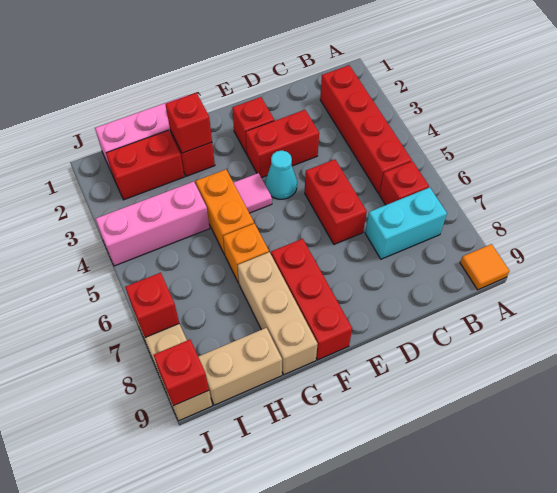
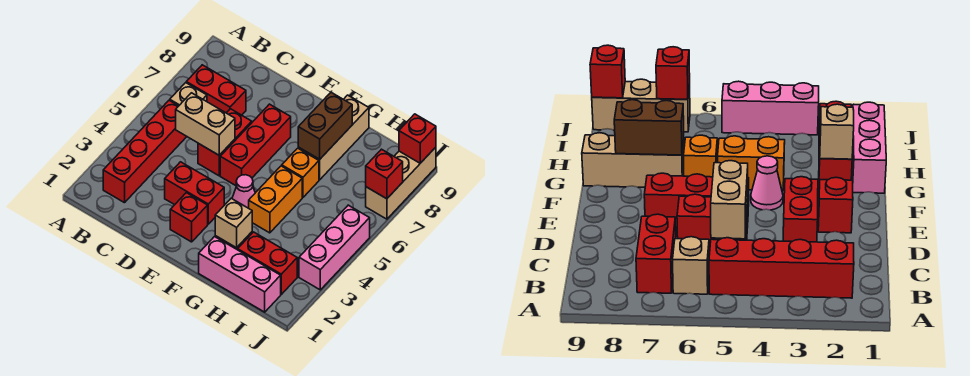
orange tile A9 level 1 -> none
red brick B6 level 1 -> tan brick B6 level 1
cyan brick B7:C7 level 1 -> red brick B7:C7 level 1
cyan cone E4 level 1 -> none
pink tile F4 level 1 -> pink cone F4 level 1
red brick F7:F9 level 1 -> red brick E5:E7 level 1
red brick G2 level 2 -> tan brick G2 level 2
none -> brown brick G7:G8 level 2
pink brick H4:J4 level 1 -> pink brick J3:J5 level 1
tan brick H9:I9 level 1 -> tan brick C5:D5 level 2

